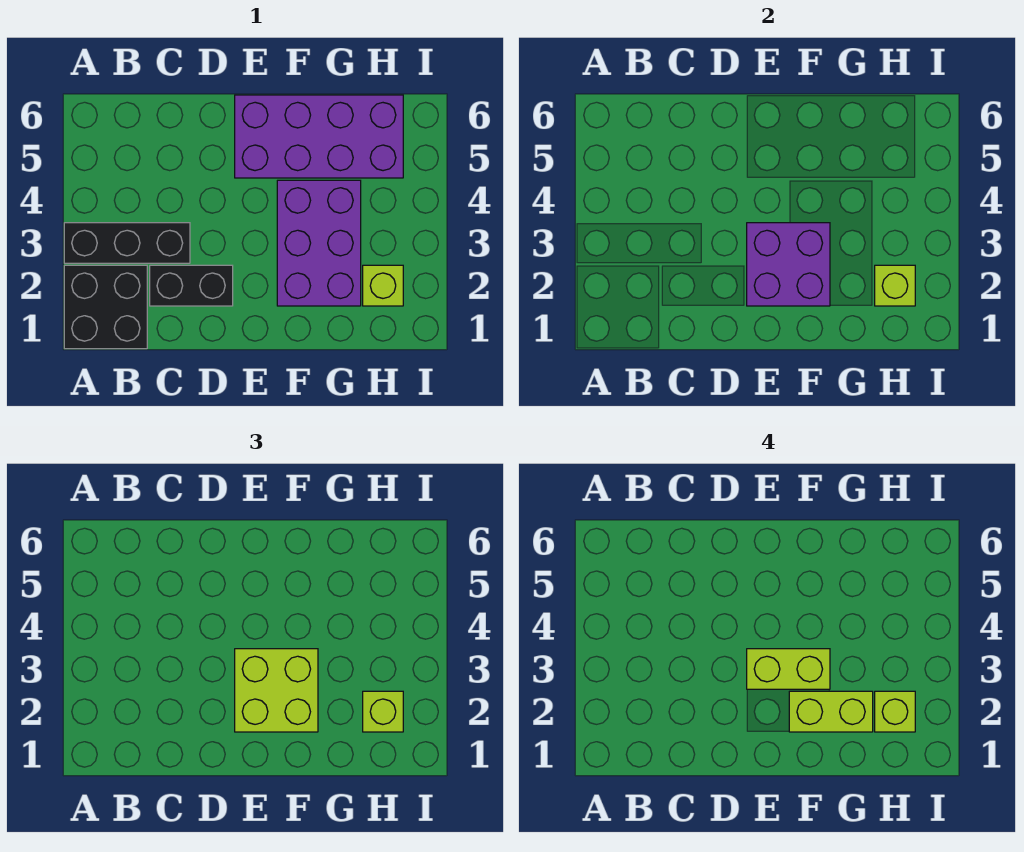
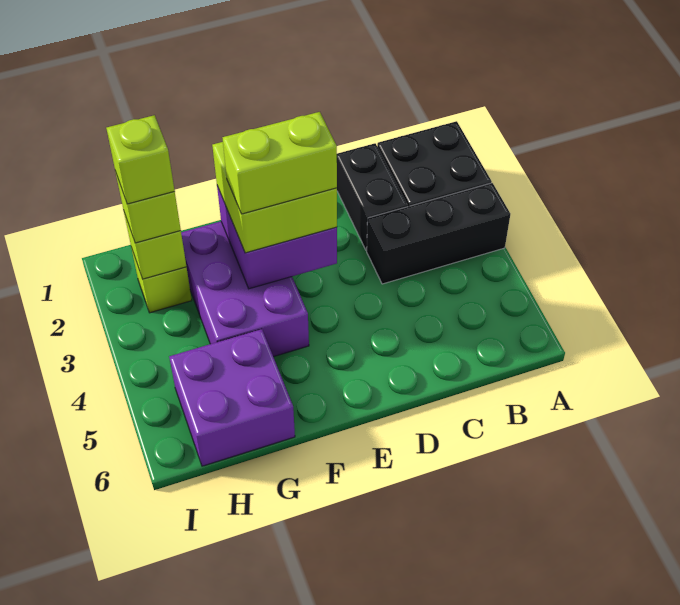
black brick C2:D2 level 1 -> black brick C1:C2 level 1
purple brick E5:H6 level 1 -> purple brick G5:H6 level 1
lime brick F2:G2 level 4 -> none

